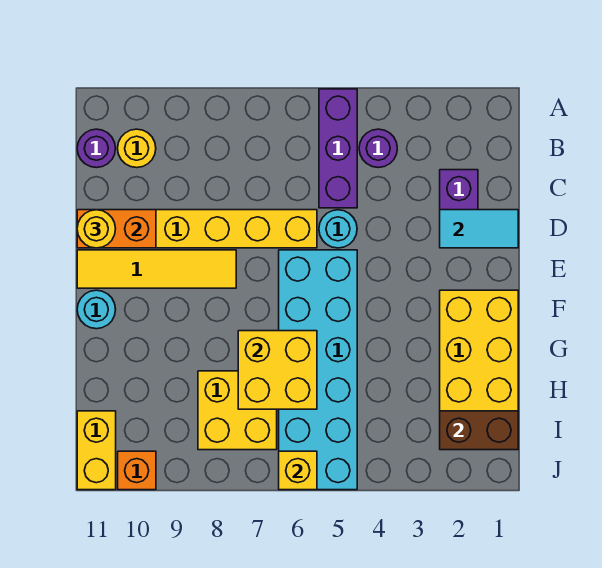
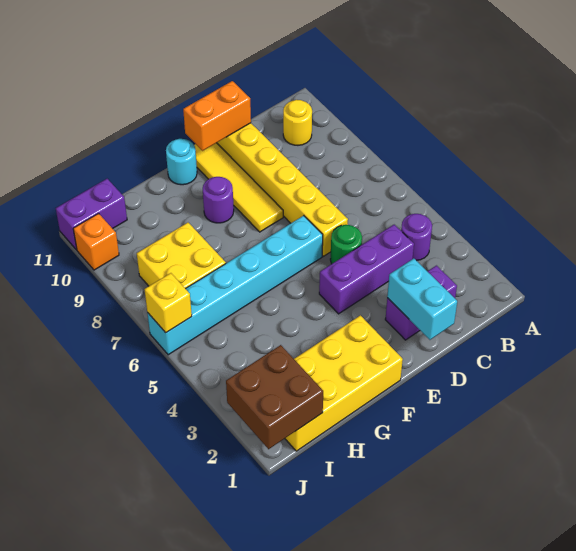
purple brick A5:C5 level 1 -> purple brick C4:E4 level 1
purple round brick B11 level 1 -> purple round brick F9 level 1
cyan tile D1:D2 level 2 -> cyan brick D1:D2 level 2
cyan round brick D5 level 1 -> green round brick D5 level 1
orange brick D10:D11 level 2 -> orange brick D11:E11 level 2
yellow round brick D11 level 3 -> none
cyan brick E5:J6 level 1 -> cyan brick E6:J6 level 1
yellow brick G6:H7 level 2 -> none
brown brick I1:I2 level 2 -> brown brick I1:J2 level 2
yellow brick I11:J11 level 1 -> purple brick I11:J11 level 1

